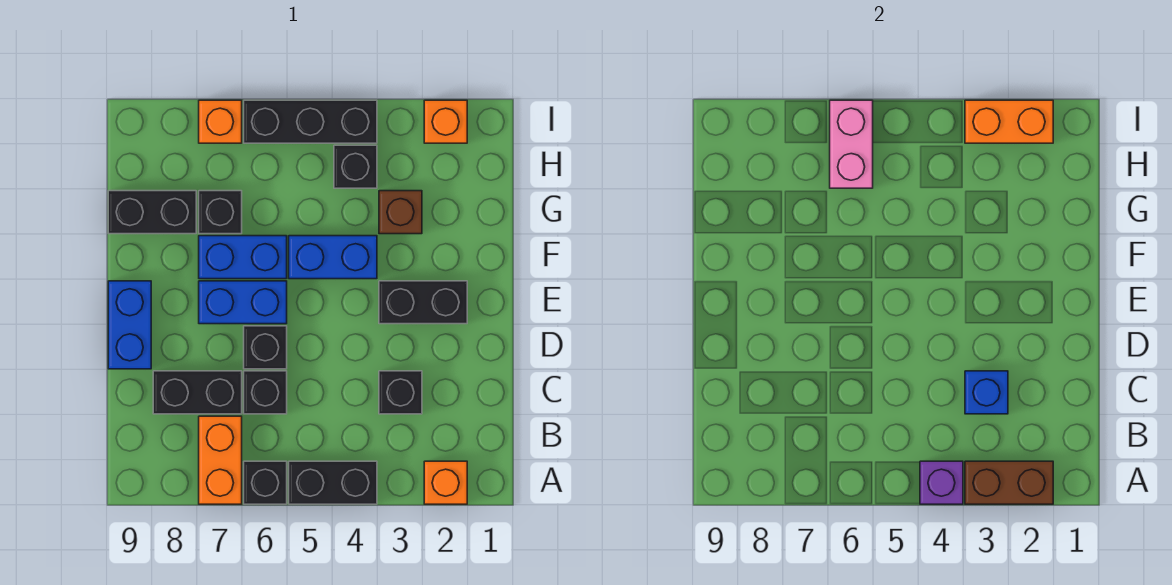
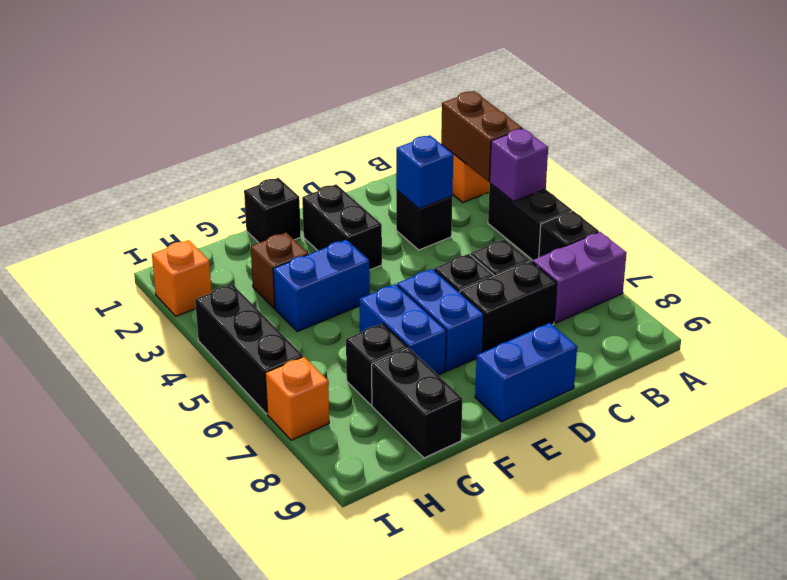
orange brick A7:B7 level 1 -> purple brick A7:B7 level 1
black brick C7:C8 level 1 -> black brick C7:D7 level 1
blue brick F4:F5 level 1 -> blue brick F4:G4 level 1
black brick H4 level 1 -> black brick F1 level 1
pink brick H6:I6 level 2 -> none
orange brick I2:I3 level 2 -> none

